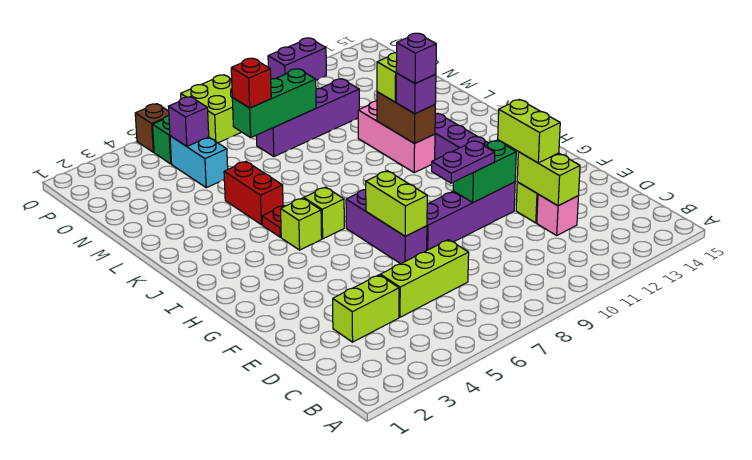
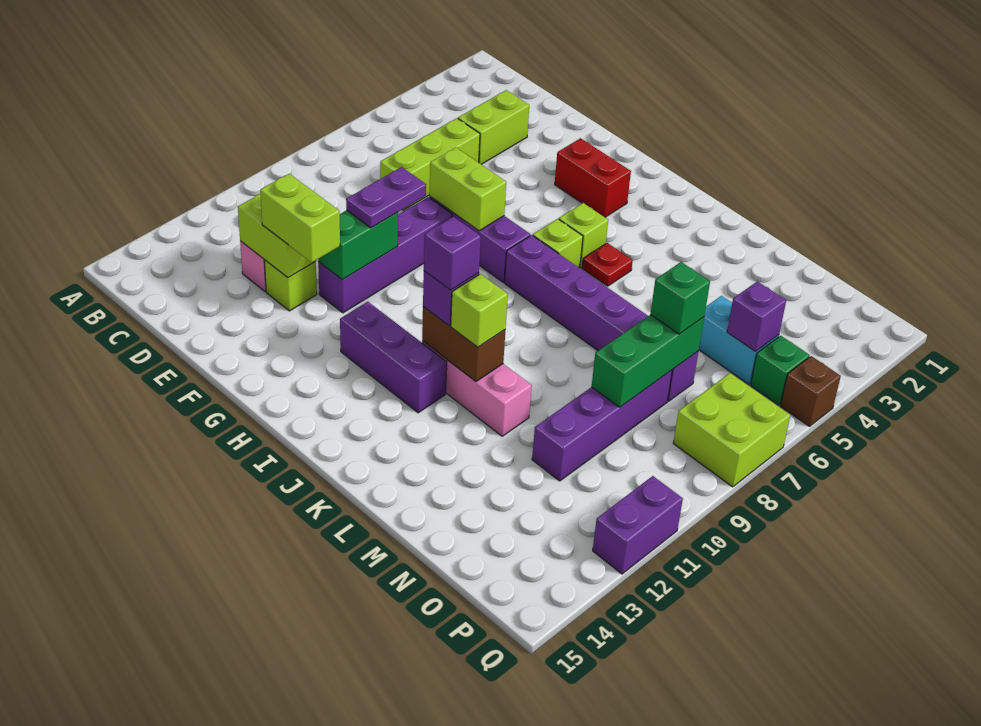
none -> purple brick I7:N7 level 1
red brick K5:L5 level 1 -> red brick G3:H3 level 1
red brick N7 level 3 -> green brick N7 level 3

